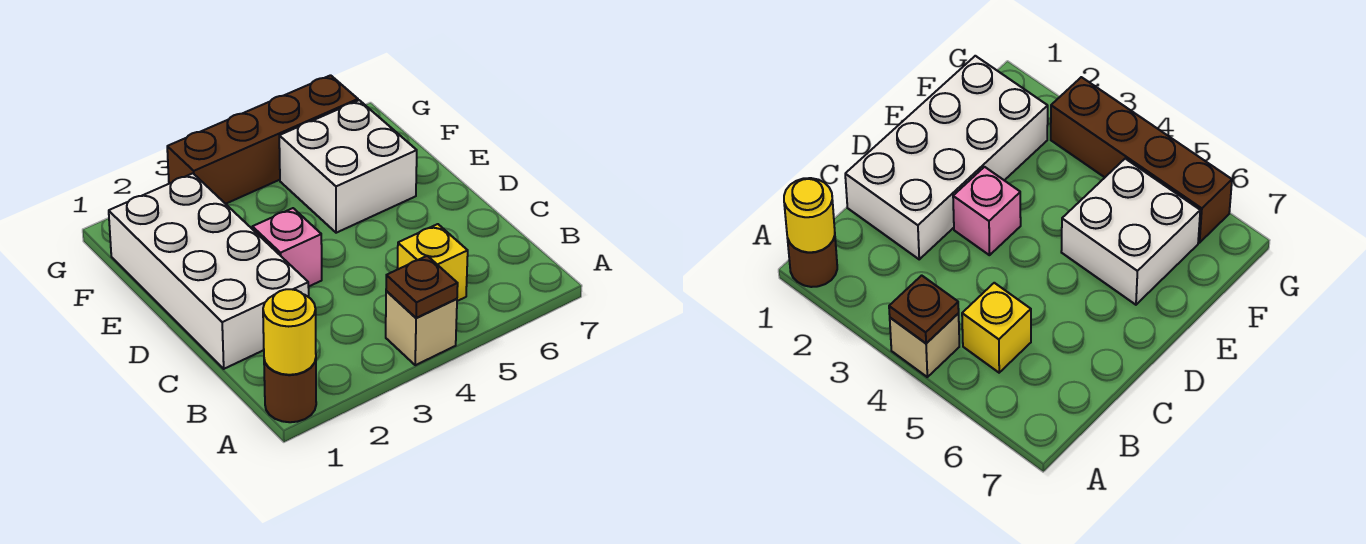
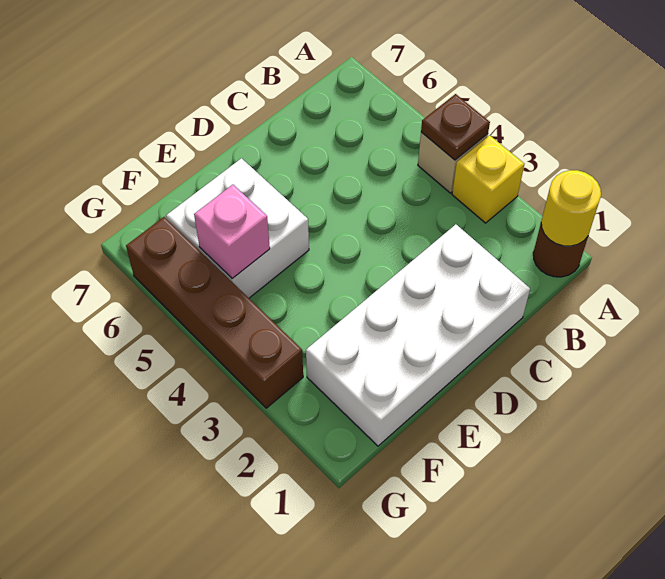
yellow brick B5 level 1 -> yellow brick A3 level 1
pink brick D3 level 1 -> pink brick F5 level 2

